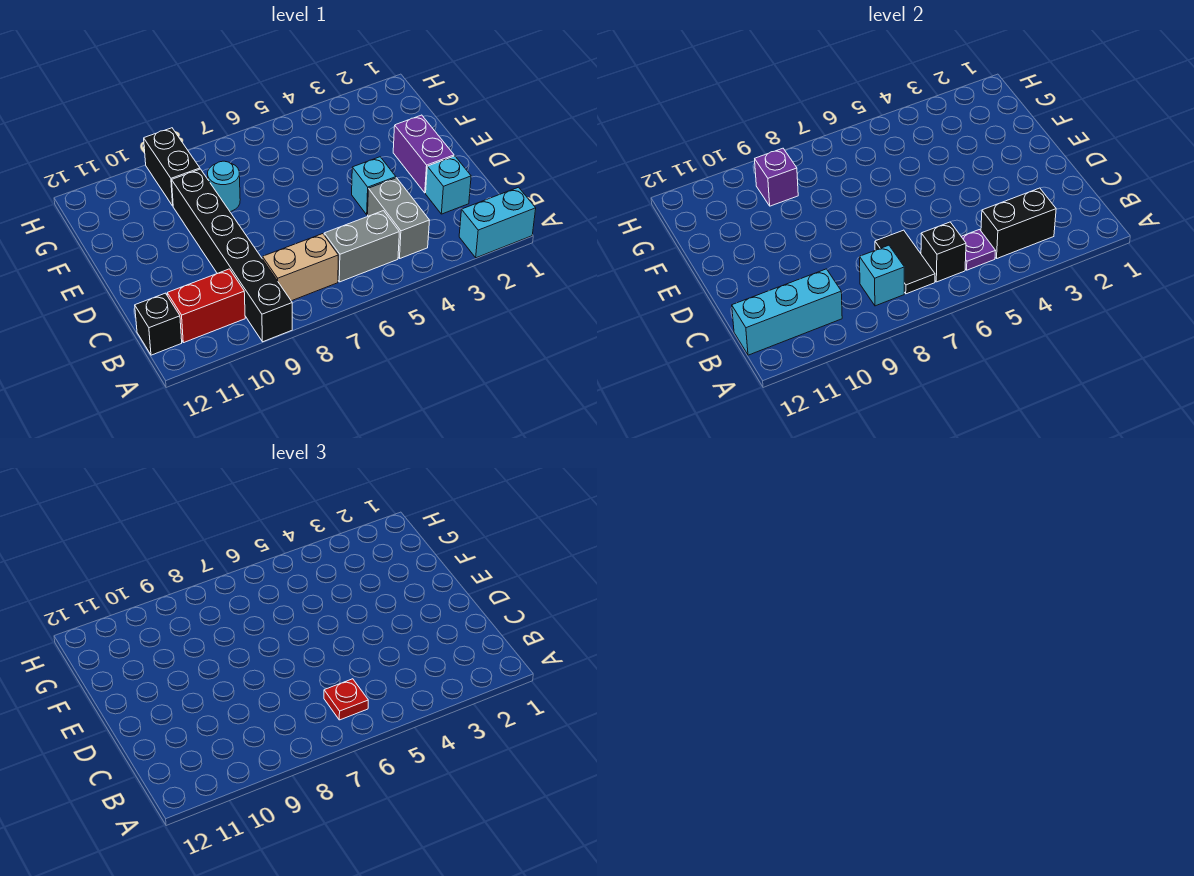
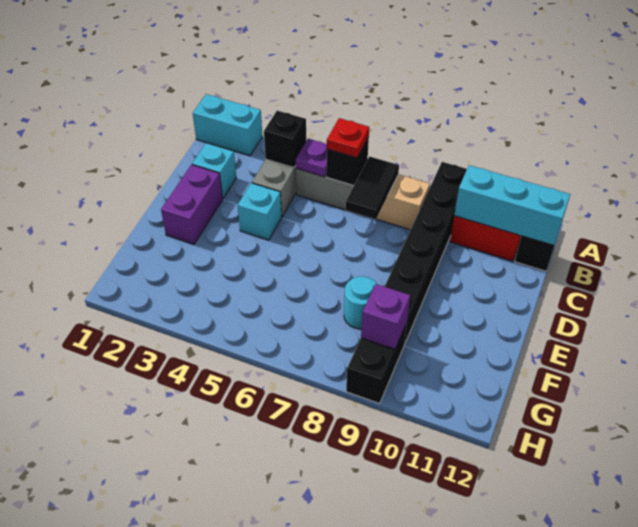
black brick B3:B4 level 2 -> black brick B4 level 2
cyan brick B8 level 2 -> none

